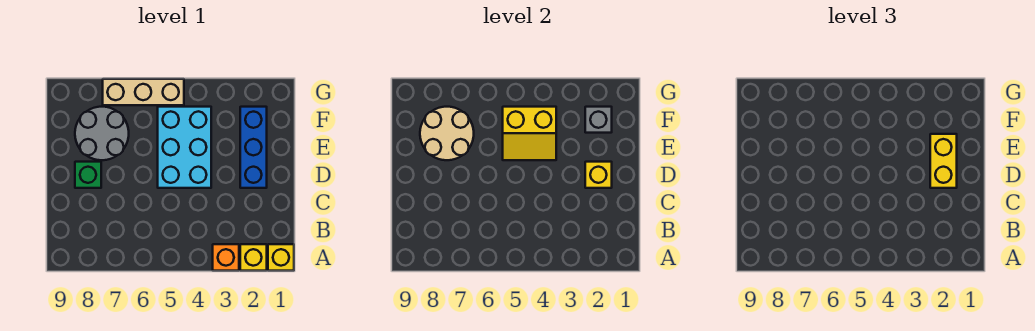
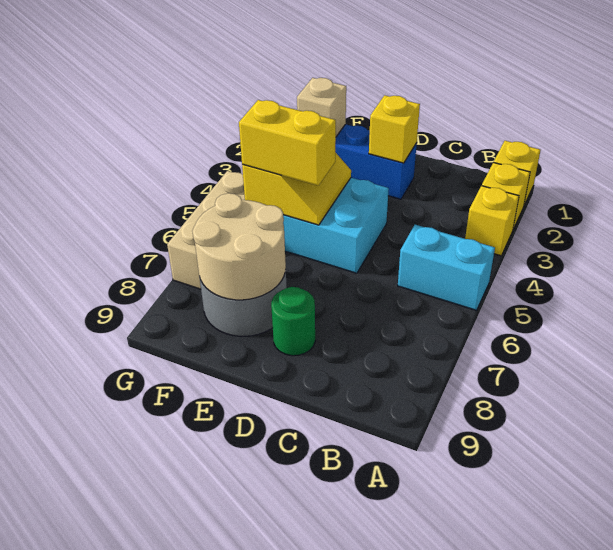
orange brick A3 level 1 -> yellow brick A3 level 1
none -> cyan brick A5:B5 level 1
yellow brick D2:E2 level 3 -> yellow brick E5:F5 level 3
green brick D8 level 1 -> green round brick D8 level 1
grey brick F2 level 2 -> tan brick F2 level 2

